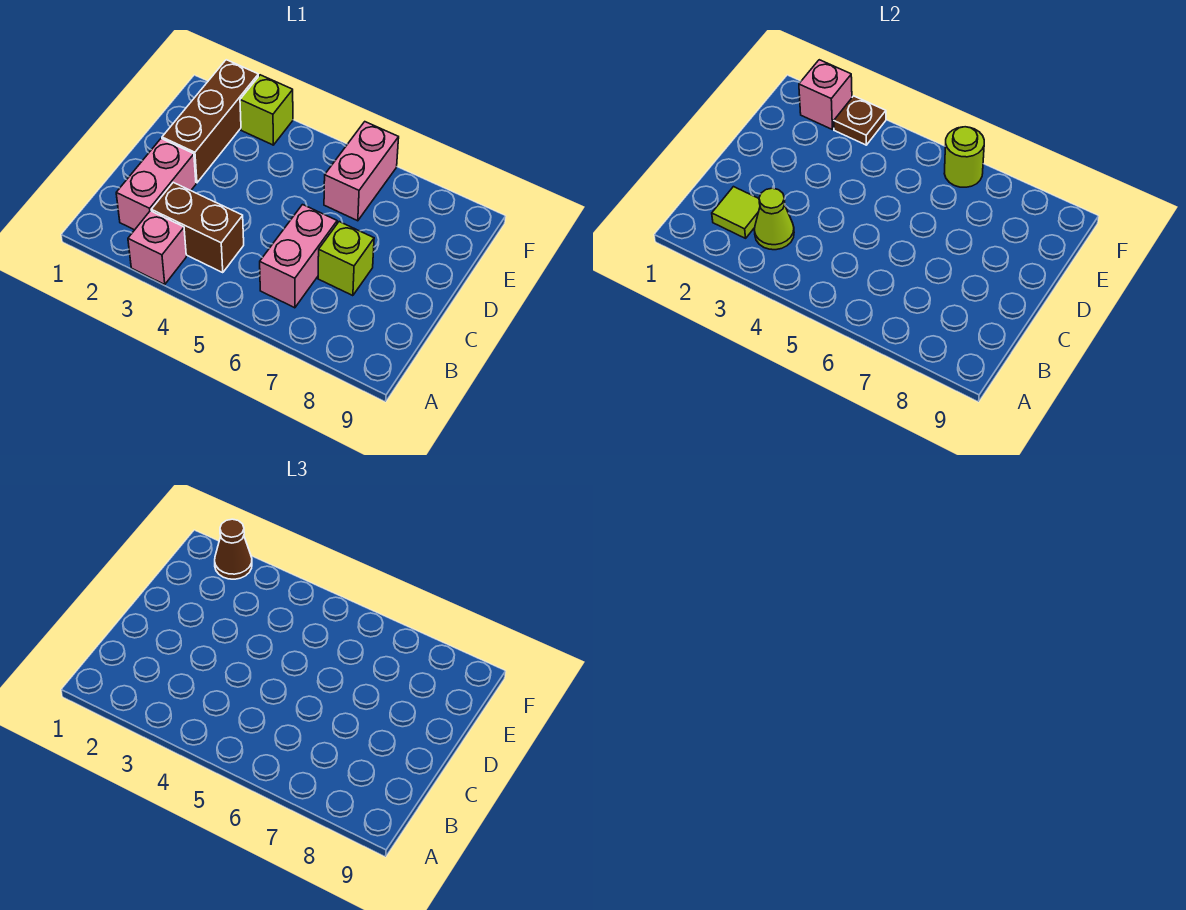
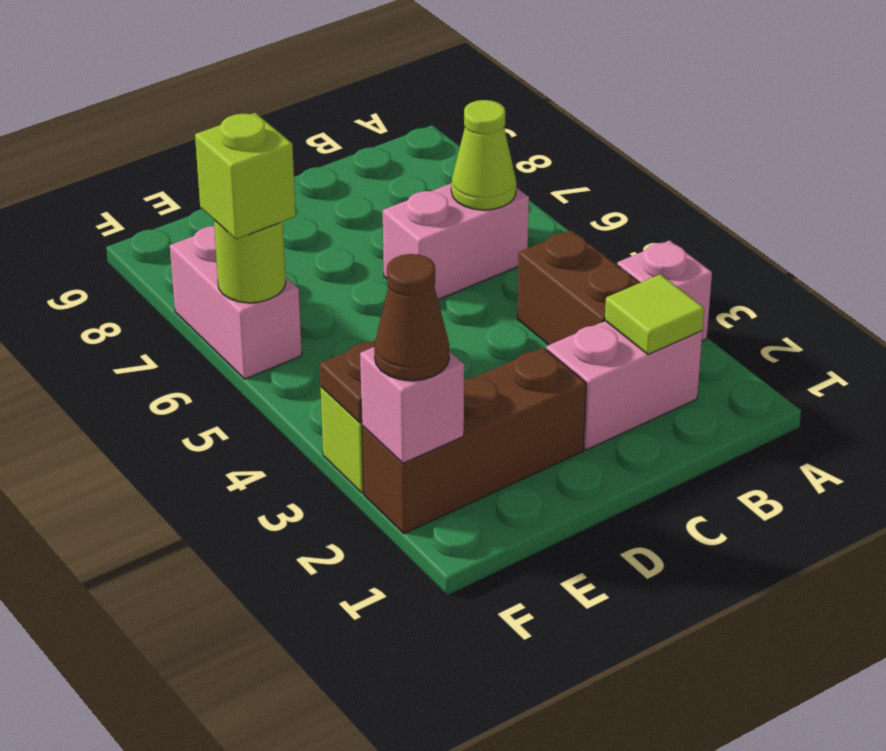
lime cone B3 level 2 -> lime cone B6 level 2
lime brick C7 level 1 -> lime brick F6 level 3
pink brick E6:F6 level 1 -> pink brick F6:F7 level 1

